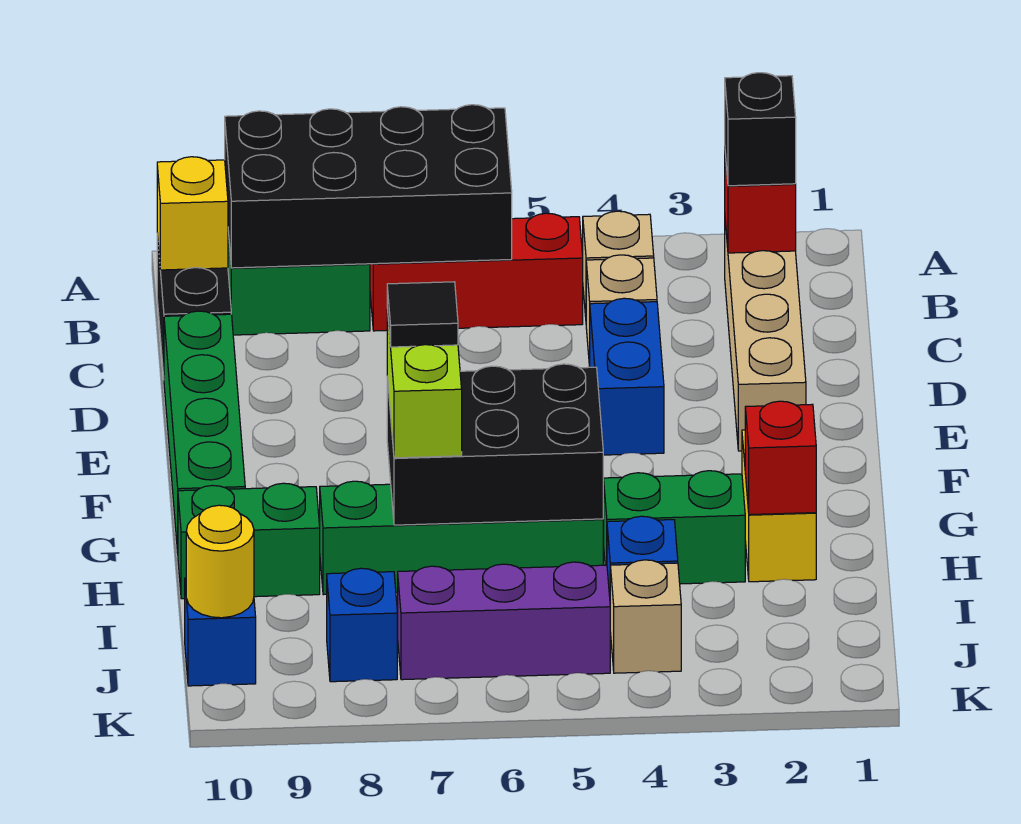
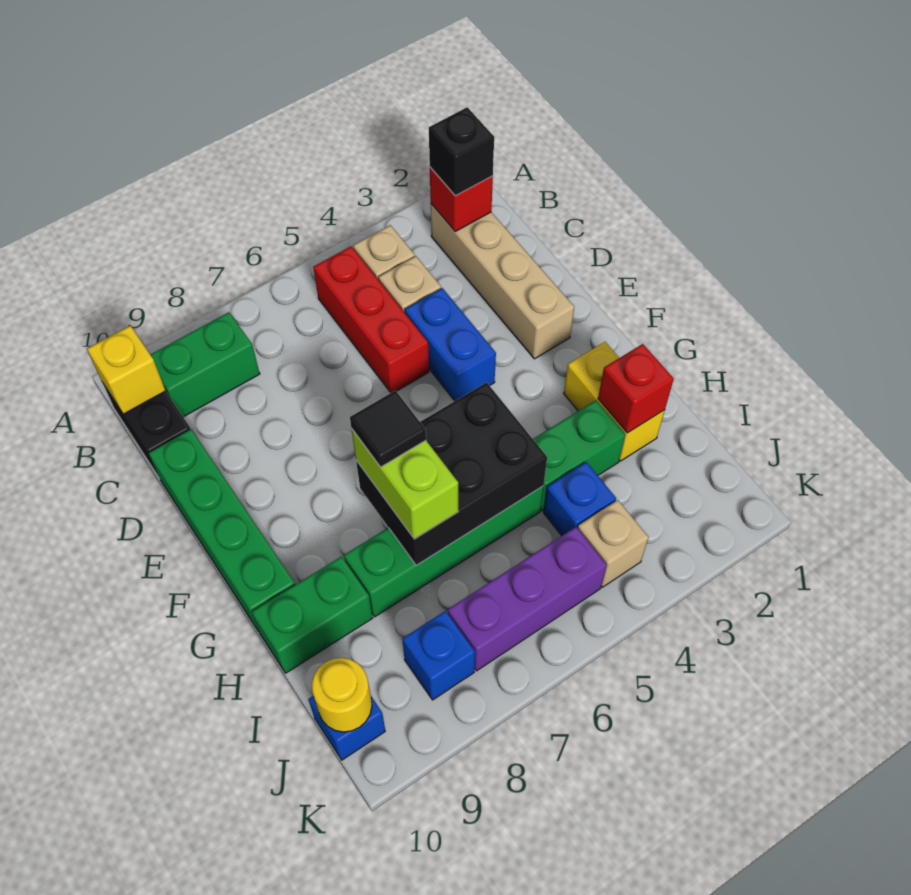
black brick A6:B9 level 2 -> none
red brick B5:B7 level 1 -> red brick B5:D5 level 1

